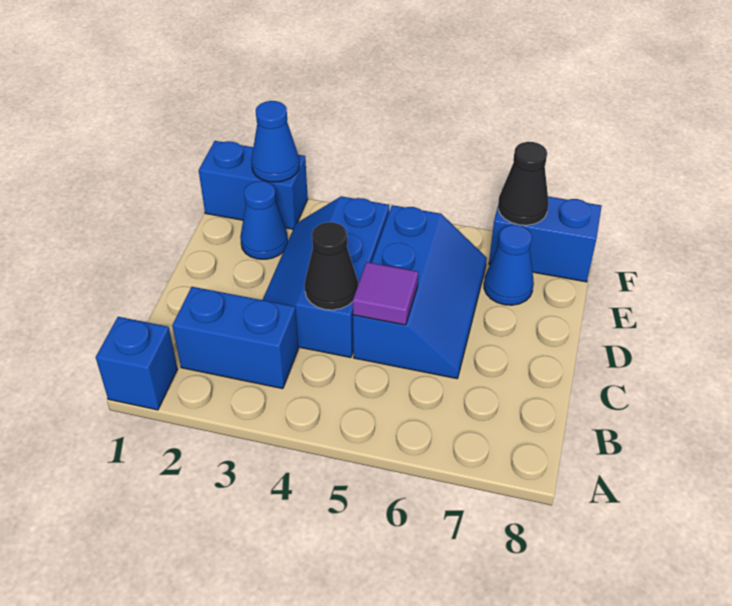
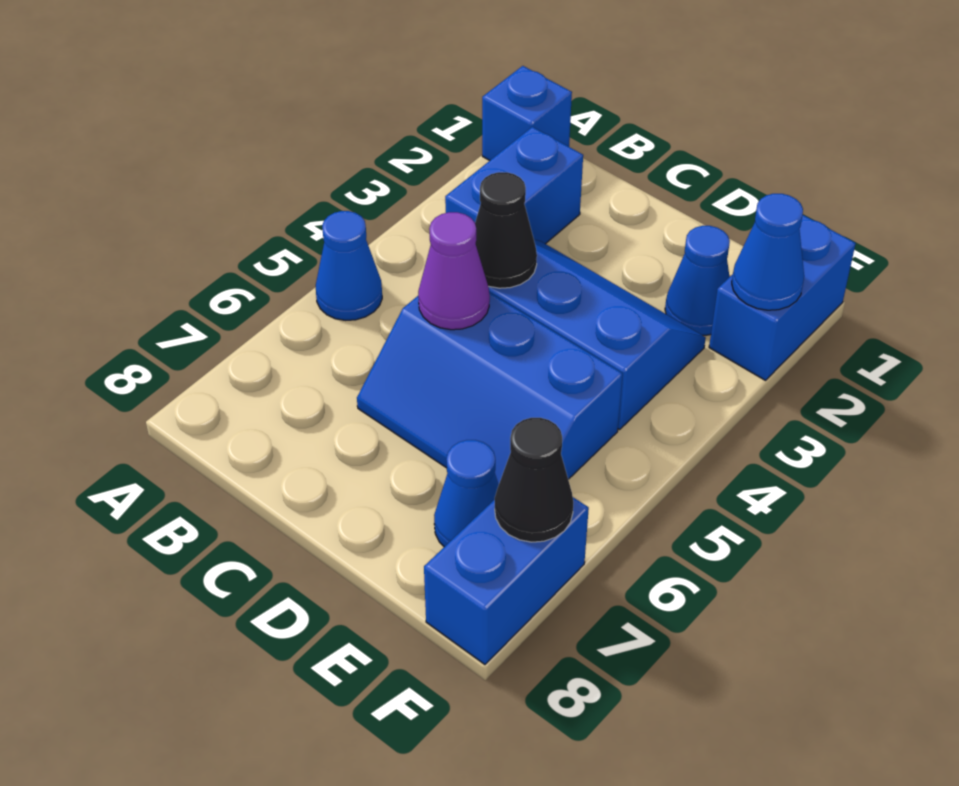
none -> blue cone A5 level 1
purple tile C5 level 2 -> purple cone C5 level 2

